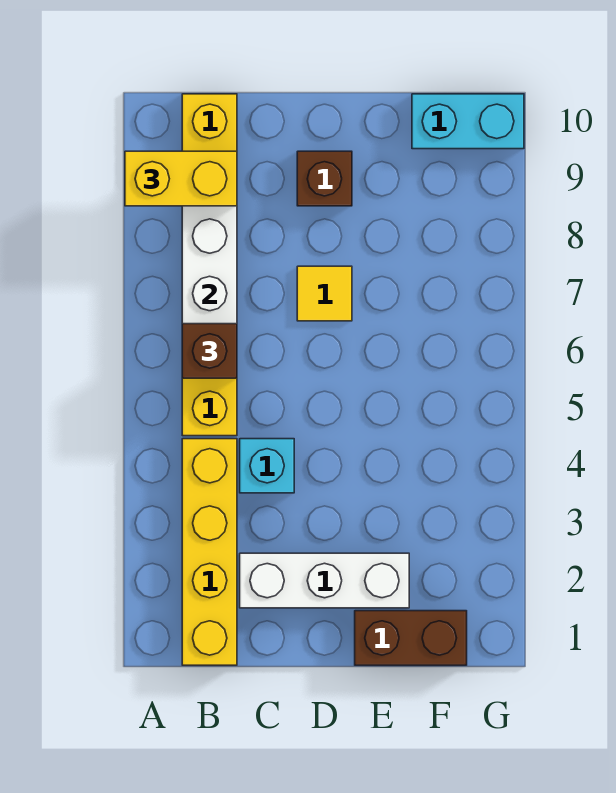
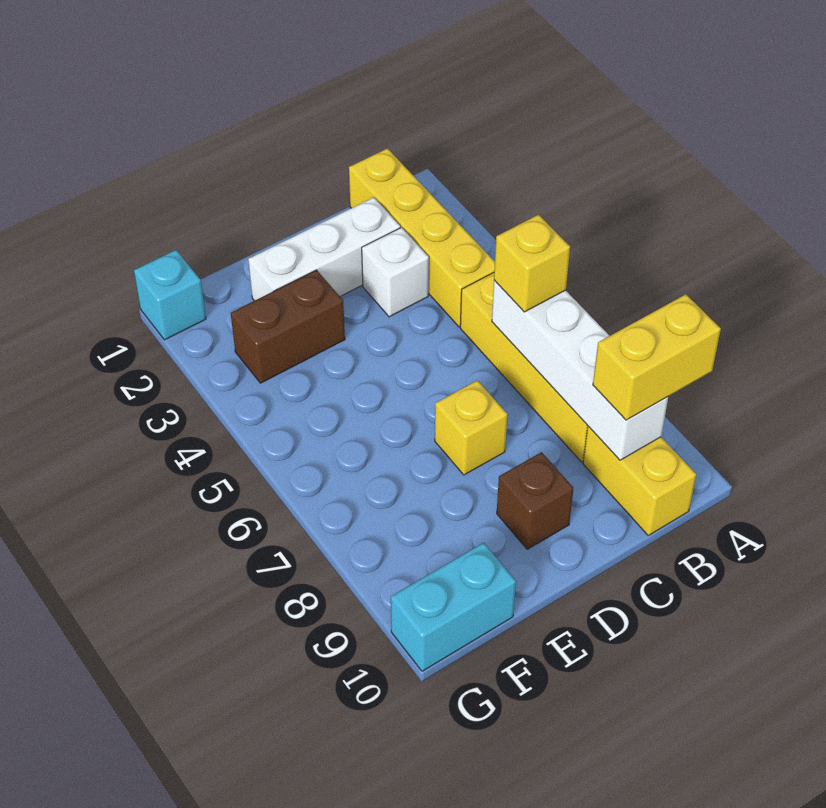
brown brick B6 level 3 -> yellow brick B6 level 3
none -> white brick C3 level 1
cyan brick C4 level 1 -> cyan brick G1 level 1
yellow tile D7 level 1 -> yellow brick D7 level 1
brown brick E1:F1 level 1 -> brown brick E3:F3 level 1

